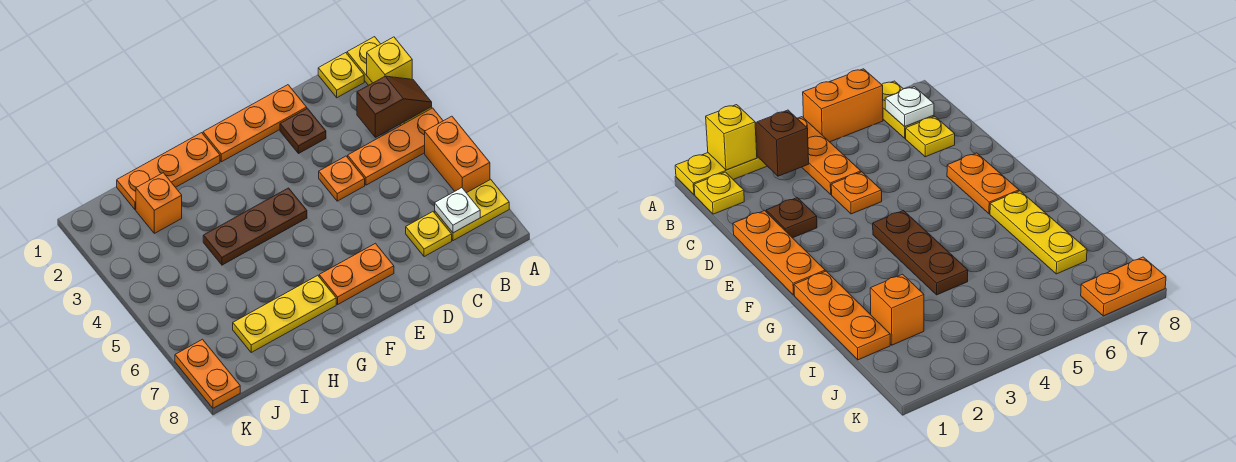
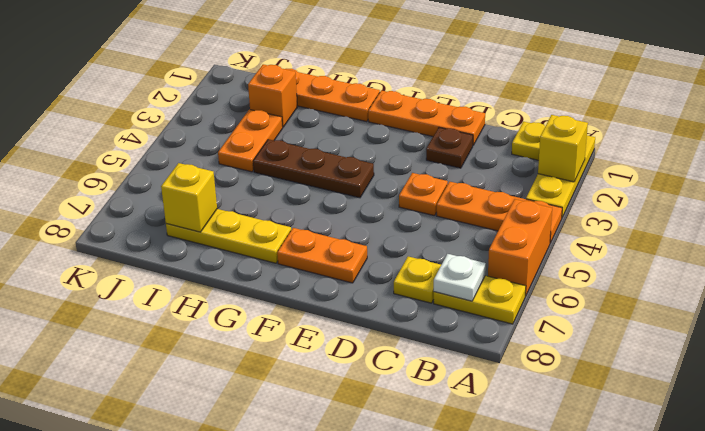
brown slope A3:B3 level 2 top B -> none
none -> yellow brick I7 level 2
orange plate K7:K8 level 1 -> orange plate I3:I4 level 1

